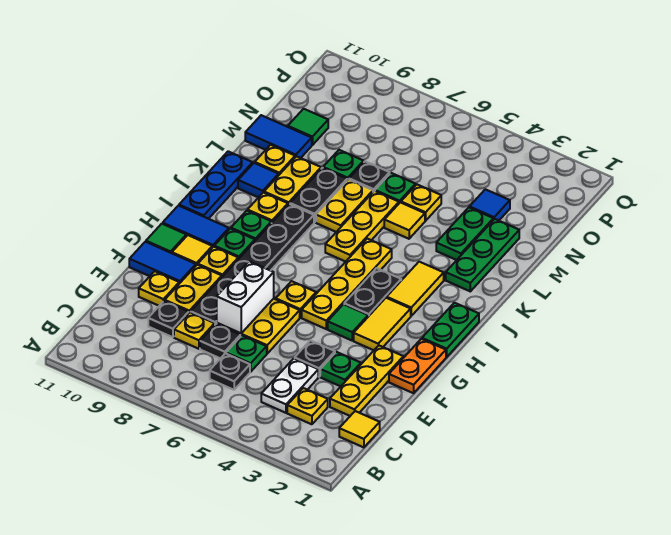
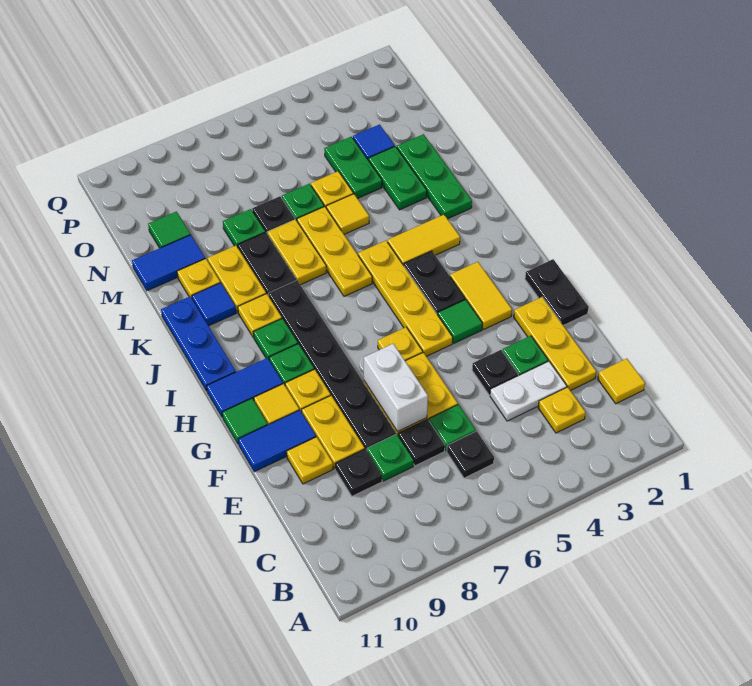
white plate C4:D4 level 1 -> white plate D3:D4 level 1
yellow plate D8 level 1 -> green plate D8 level 1
orange plate F1:G1 level 1 -> black plate F1:G1 level 1
green plate H1:I1 level 1 -> green plate M4:N4 level 1
yellow tile I3:J3 level 1 -> yellow tile J3:J4 level 1

